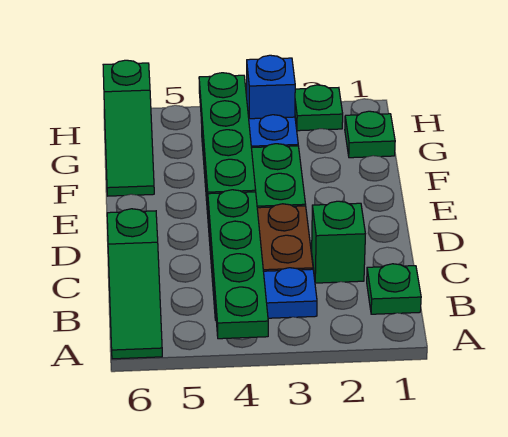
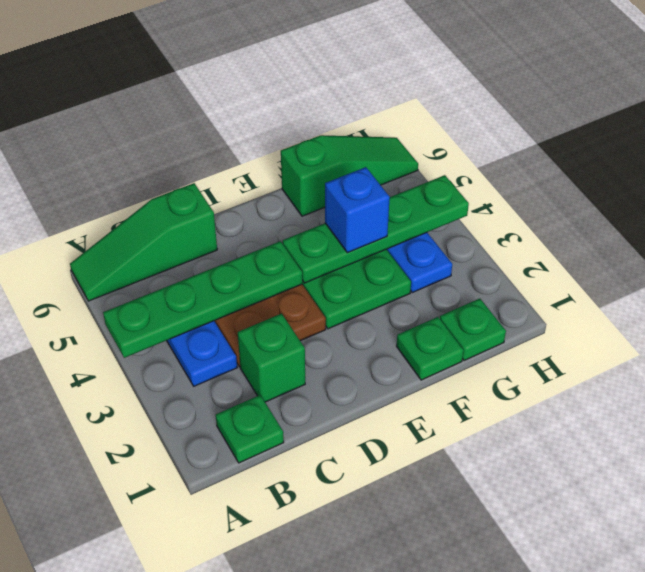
green slope F6:H6 level 1 top H -> green slope F6:H6 level 1 top F
green plate H2 level 1 -> green plate F1 level 1
blue brick H3 level 1 -> blue brick F4 level 3

